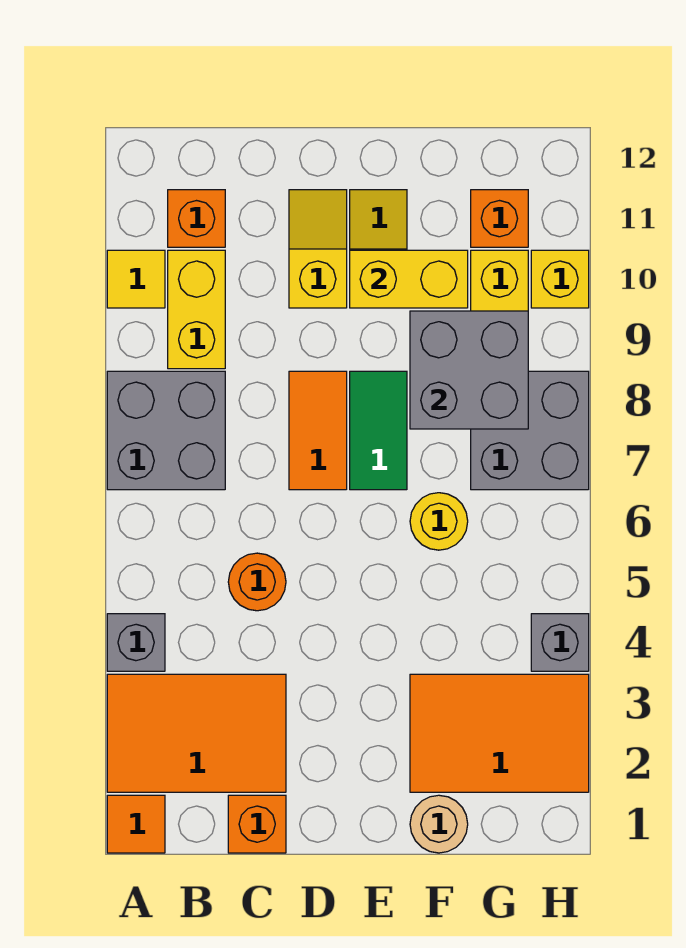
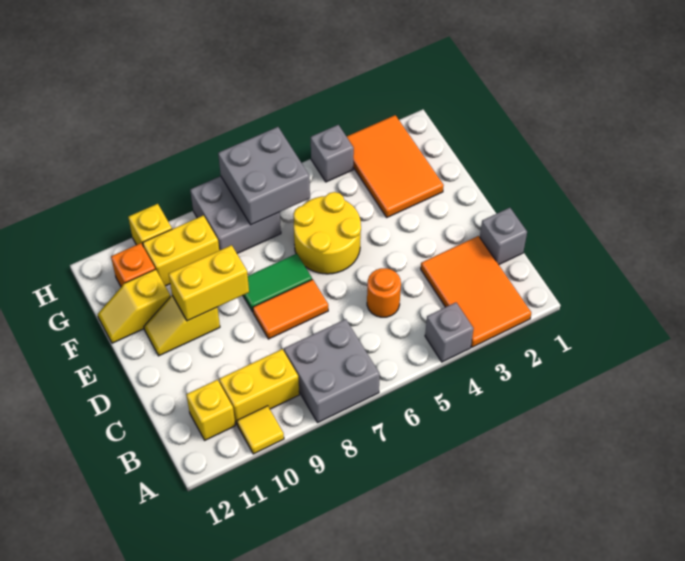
orange tile A1 level 1 -> none
orange brick B11 level 1 -> yellow brick B11 level 1
orange brick C1 level 1 -> grey brick C1 level 1
yellow slope D10:D11 level 1 top 10 -> yellow slope F11:F12 level 1 top 11
yellow brick E10:F10 level 2 -> yellow brick E9:E10 level 2
tan round brick F1 level 1 -> none
yellow round brick F6 level 1 -> yellow round brick E5:F6 level 1
grey brick F8:G9 level 2 -> grey brick G6:H7 level 2

